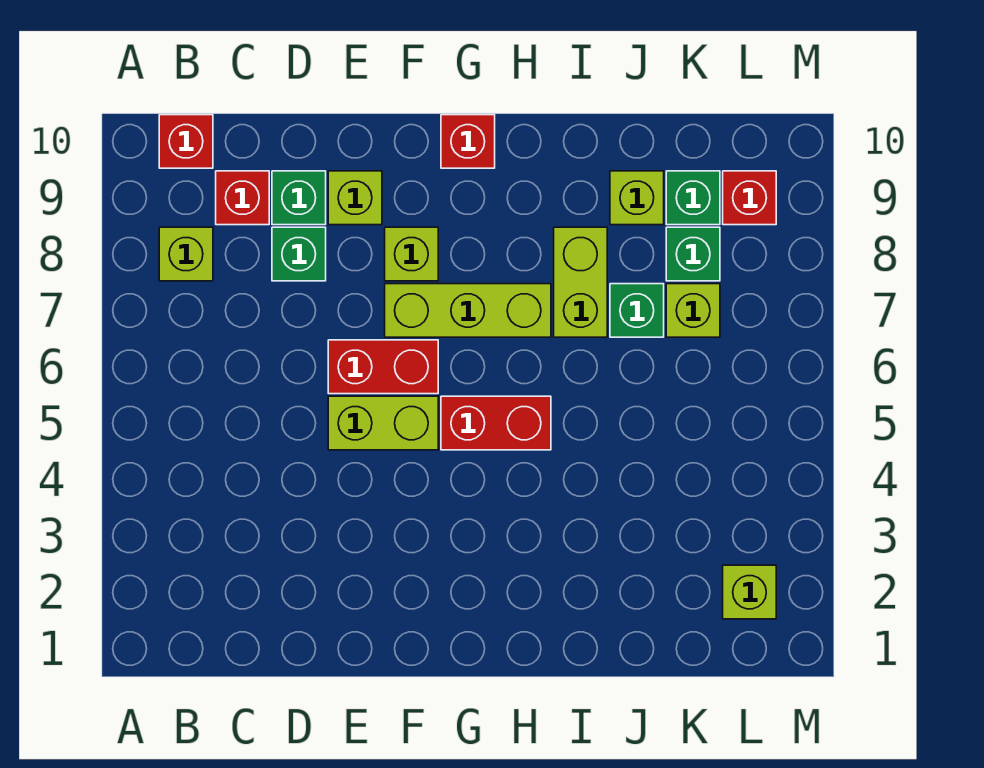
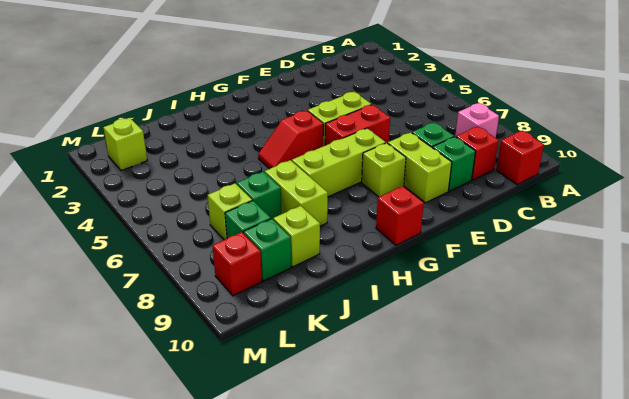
lime brick B8 level 1 -> pink brick B8 level 1
lime brick E9 level 1 -> lime brick E8:E9 level 1
red brick G5:H5 level 1 -> red slope G5:H5 level 1 top G

